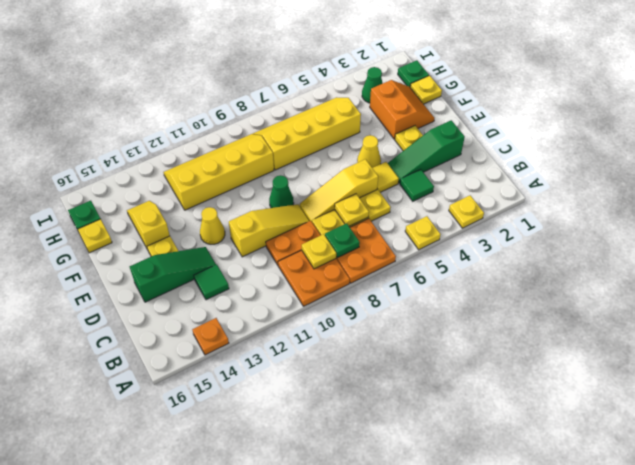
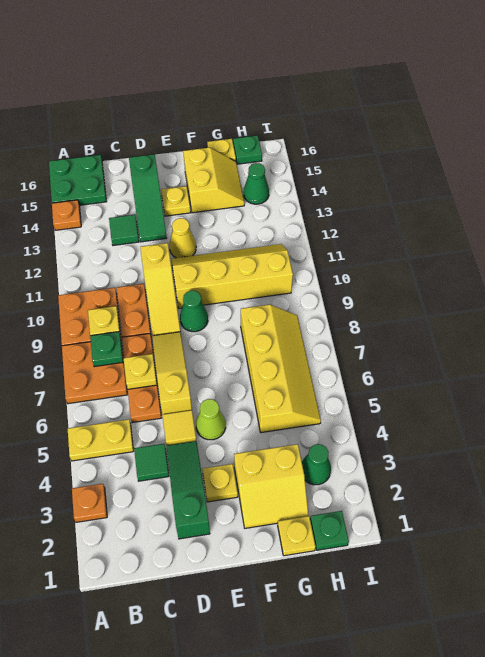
yellow plate A3 level 1 -> orange plate A3 level 1
yellow plate A5 level 1 -> yellow plate A5:B5 level 1
none -> green plate A15:B16 level 1
yellow plate C6:C8 level 1 -> orange plate C6:C8 level 1
yellow cone E5 level 1 -> lime cone E5 level 1
orange slope F2:G3 level 1 top 3 -> yellow slope F2:G3 level 1 top 3
yellow slope F14:G14 level 1 top F -> yellow slope F14:G15 level 1 top F
yellow slope G9:H12 level 1 top G -> yellow slope E10:H11 level 1 top 10
none -> green cone H14 level 1

